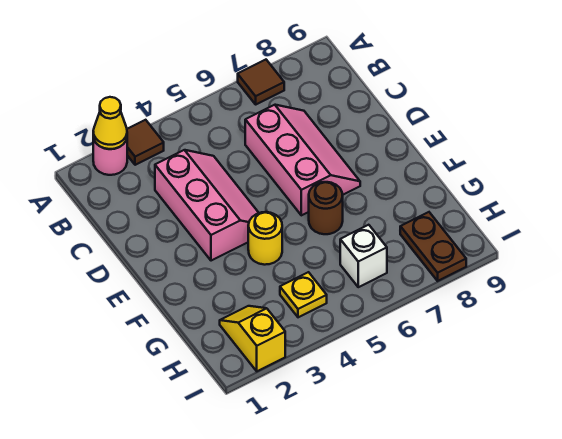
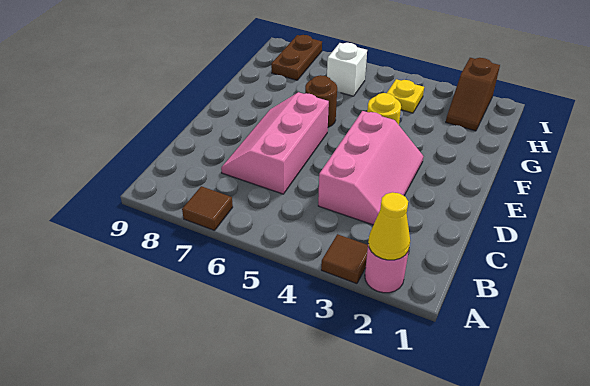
pink slope C3:E4 level 1 top 3 -> pink slope C3:E4 level 1 top 4
yellow slope H2:I2 level 1 top I -> brown slope H2:I2 level 1 top I

